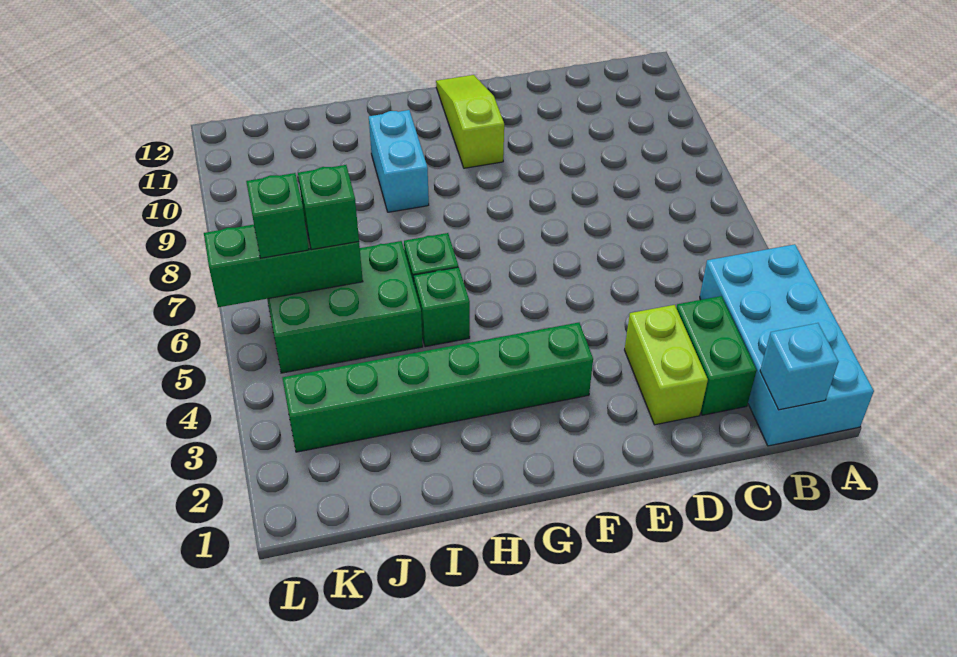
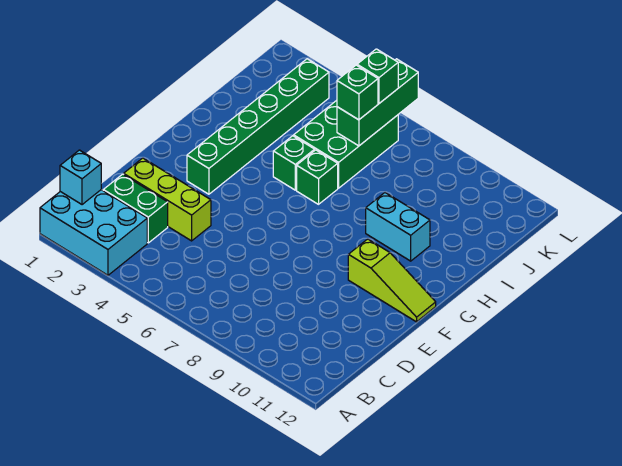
cyan brick A1:B4 level 1 -> cyan brick A1:B3 level 1
lime brick D2:D3 level 1 -> lime brick D2:D4 level 1

